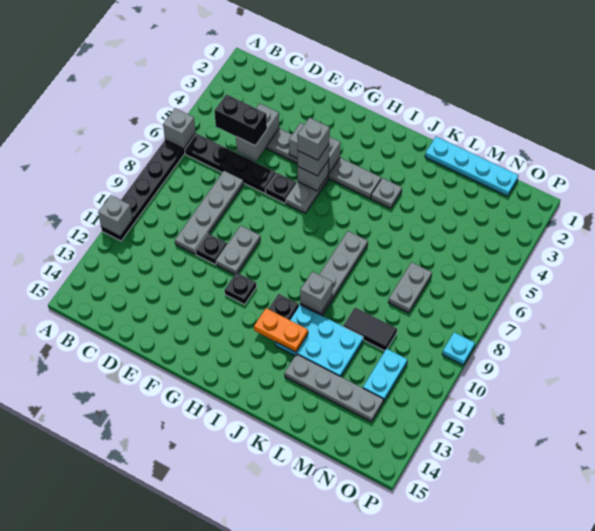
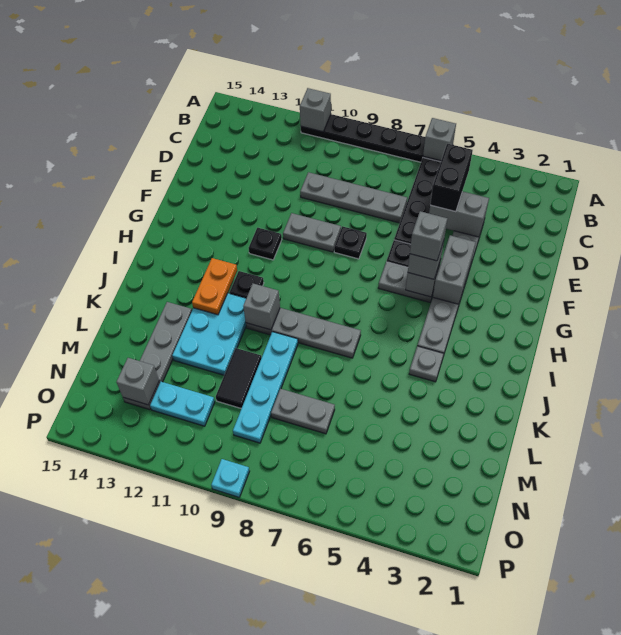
black plate E10 level 1 -> black plate F8 level 1
cyan plate K1:N1 level 1 -> cyan plate K9:N9 level 1
none -> grey brick N13 level 2

